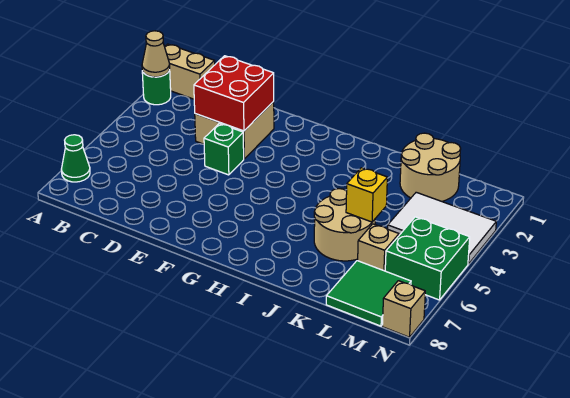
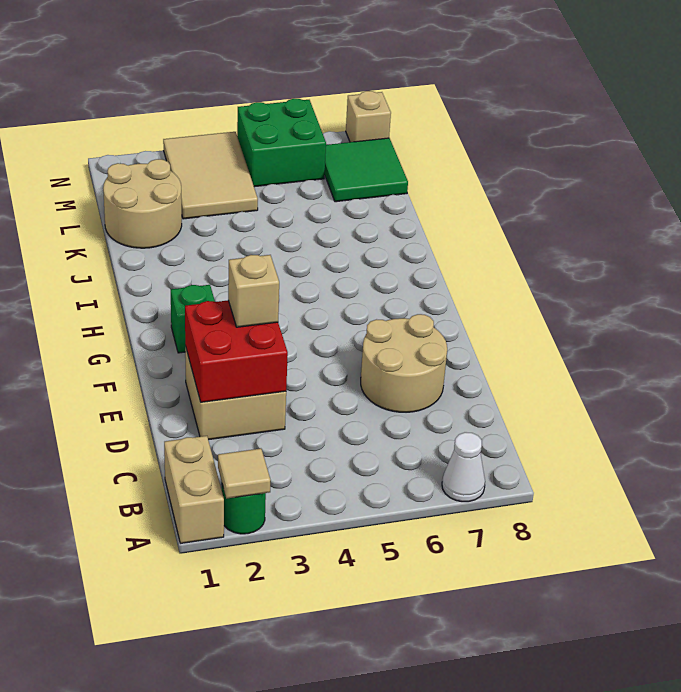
tan cone A2 level 2 -> tan tile A2 level 2
green cone A7 level 1 -> white cone A7 level 1
green brick E4 level 1 -> green brick G2 level 1
tan round brick J5:K6 level 1 -> tan round brick D6:E7 level 1
yellow brick K5 level 2 -> none
white tile L3:N4 level 1 -> tan tile L3:N4 level 1
tan brick L6 level 1 -> tan brick E3 level 3

